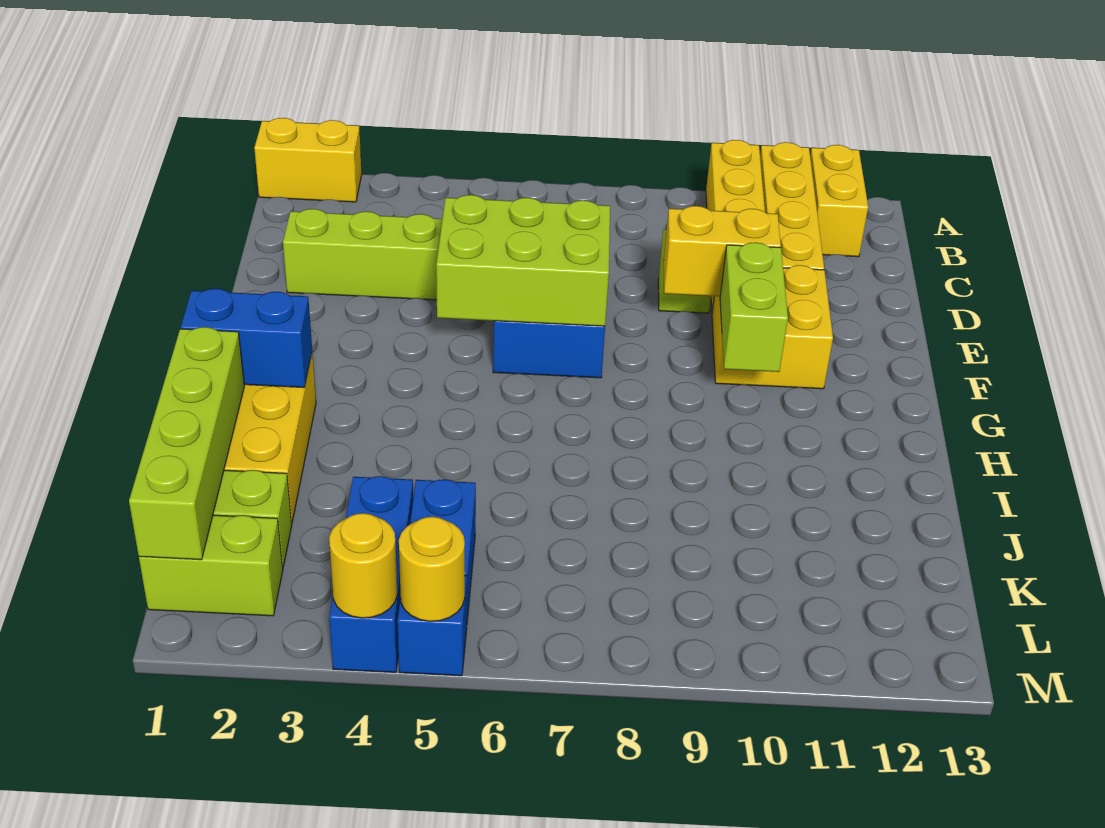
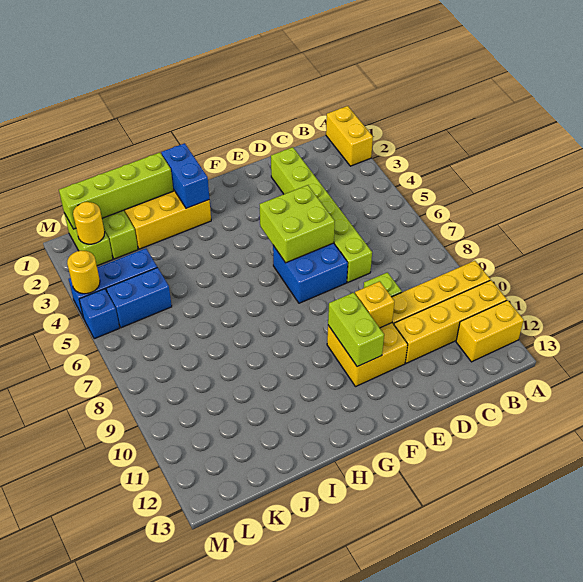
lime brick E5:F7 level 2 -> lime brick E5:F6 level 2
yellow brick E9:E10 level 2 -> yellow brick E10 level 2
lime brick F10:G10 level 2 -> lime brick F10:F11 level 2
yellow round brick M5 level 2 -> yellow round brick L2 level 2

